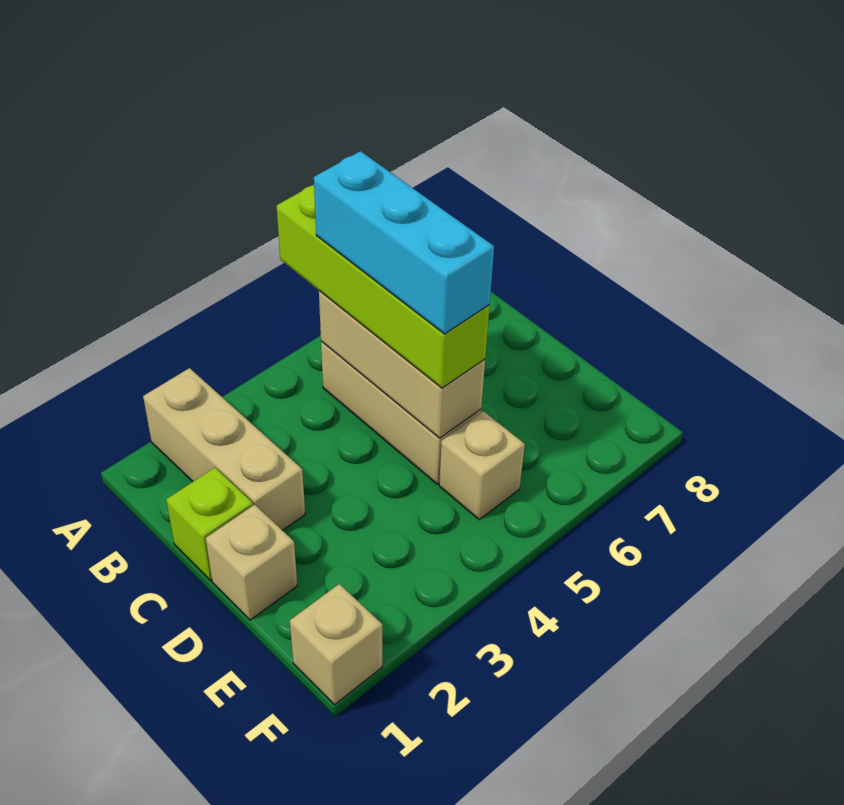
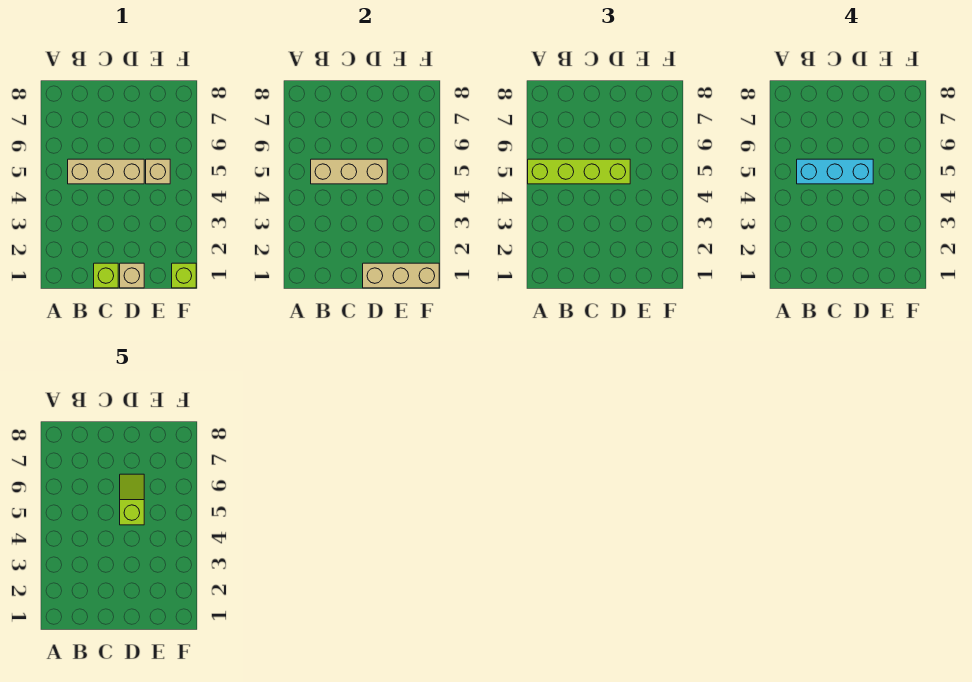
tan brick A2:C2 level 1 -> tan brick D1:F1 level 2
none -> lime slope D5:D6 level 5 top 5
tan brick F1 level 1 -> lime brick F1 level 1

